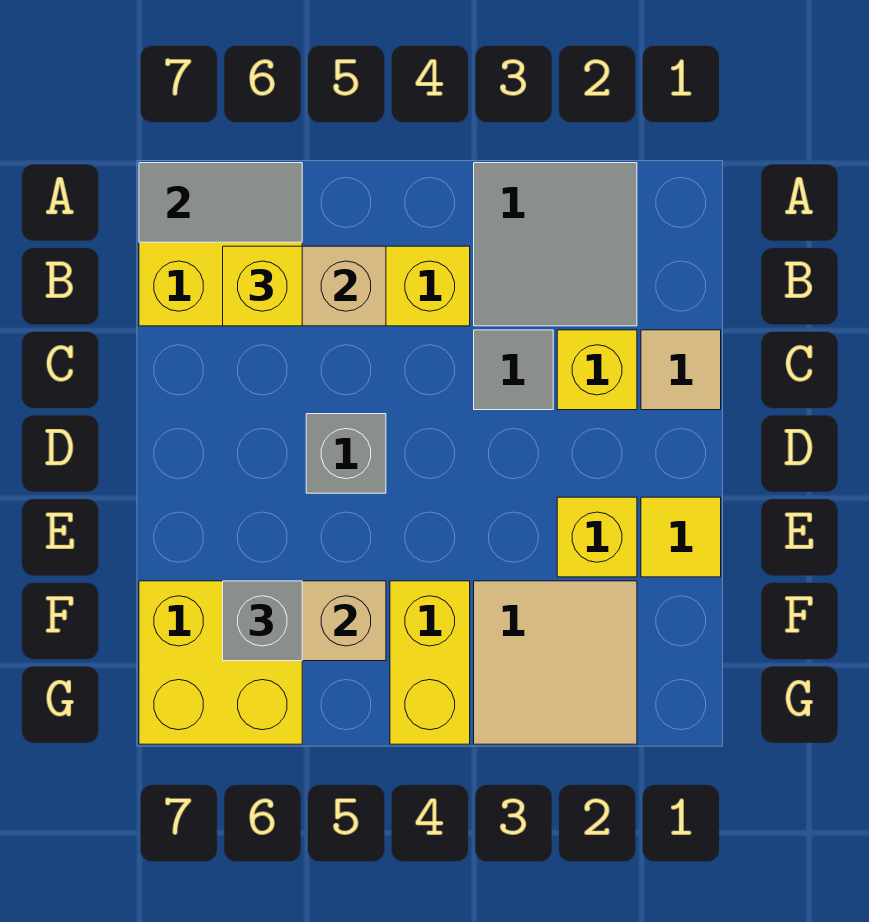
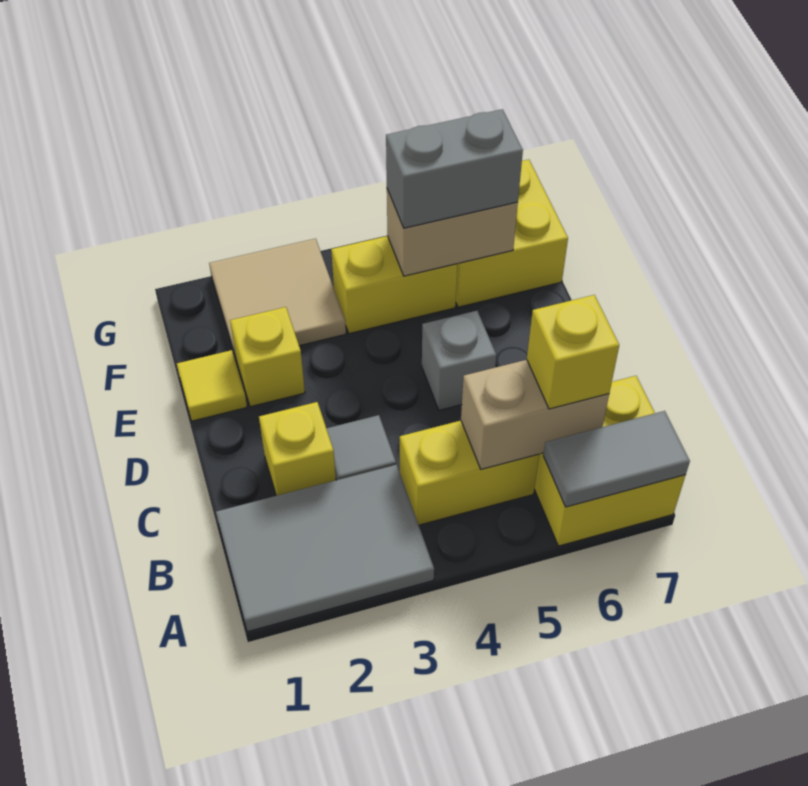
grey tile A2:B3 level 1 -> grey tile A1:B3 level 1
tan tile C1 level 1 -> none
yellow brick F4:G4 level 1 -> yellow brick F4:F5 level 1
grey brick F6 level 3 -> grey brick F5:F6 level 3

